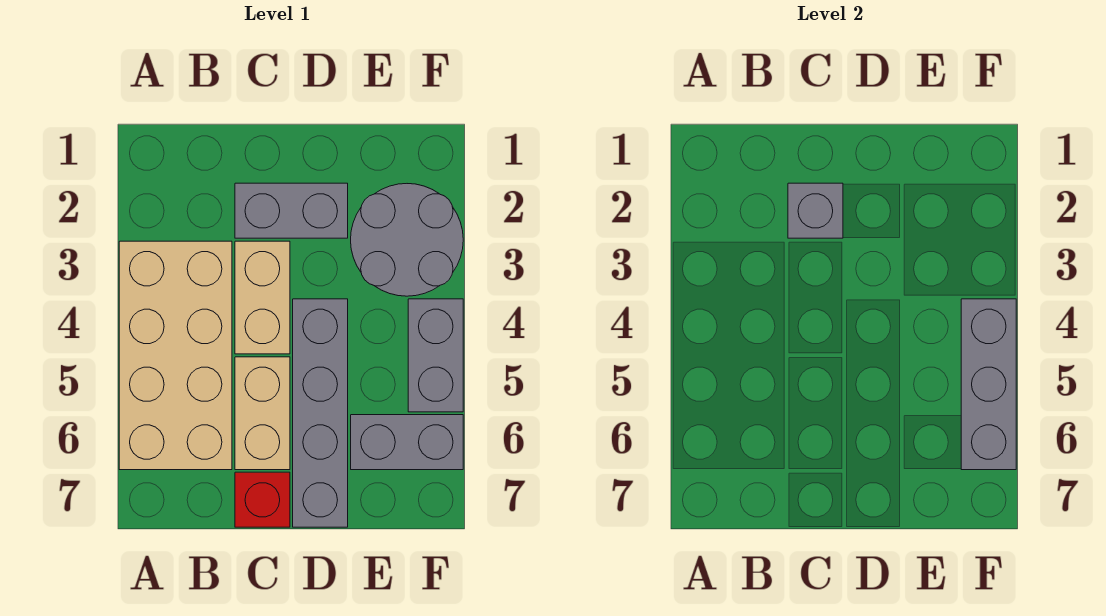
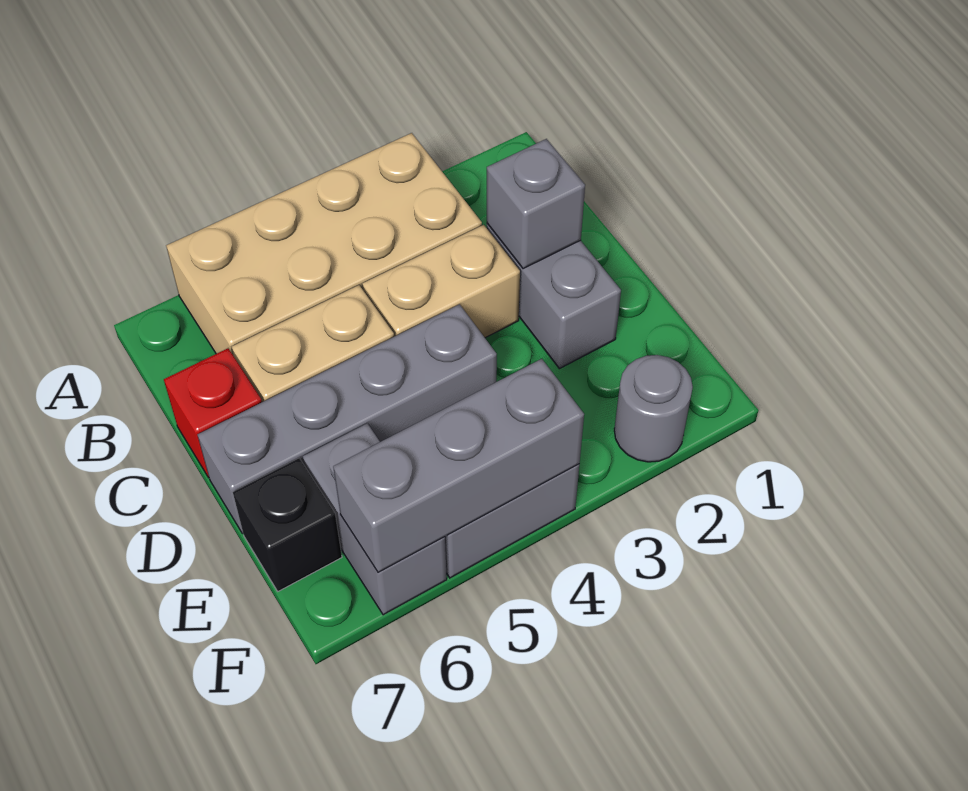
grey round brick E2:F3 level 1 -> grey round brick F2 level 1
none -> black brick E7 level 1

